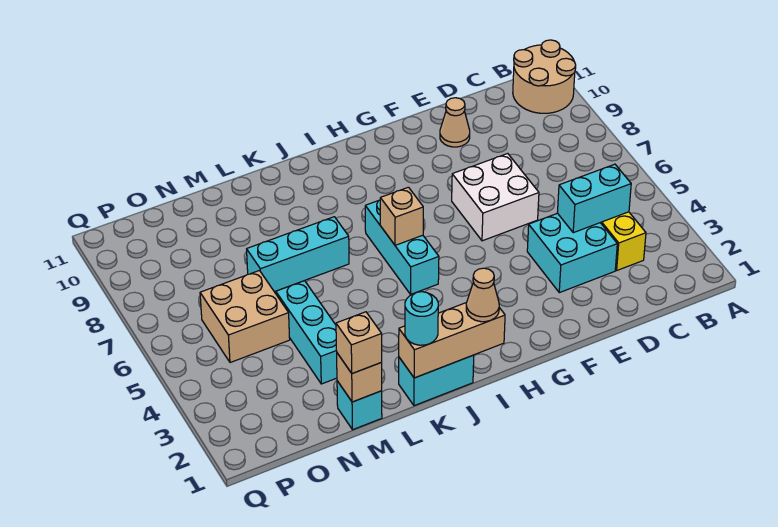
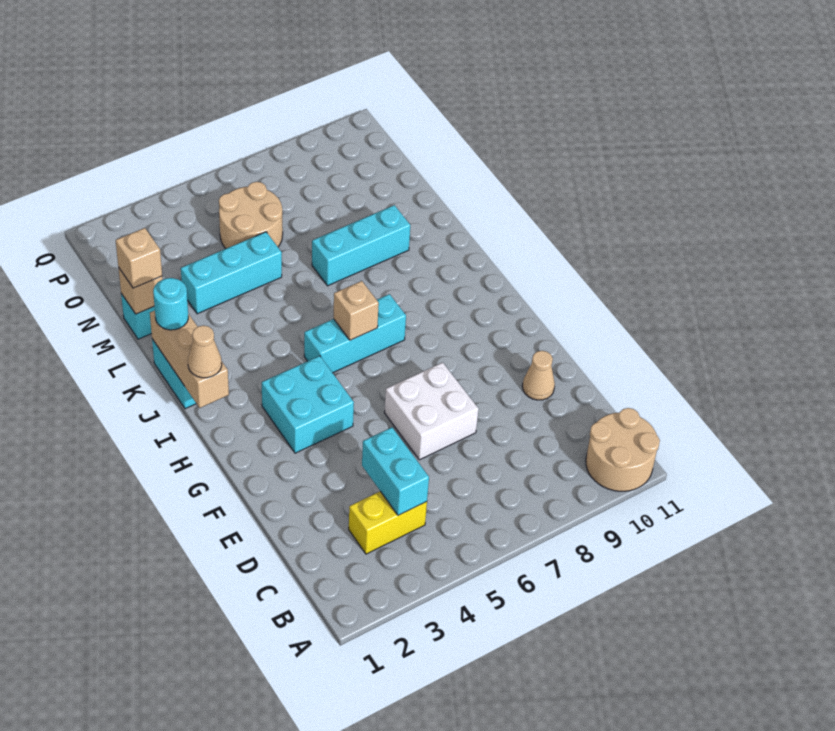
cyan brick D3:E4 level 1 -> cyan brick G3:H4 level 1
cyan brick K7:M7 level 1 -> cyan brick L7:L9 level 1
tan brick N5:O6 level 1 -> tan round brick N5:O6 level 1

